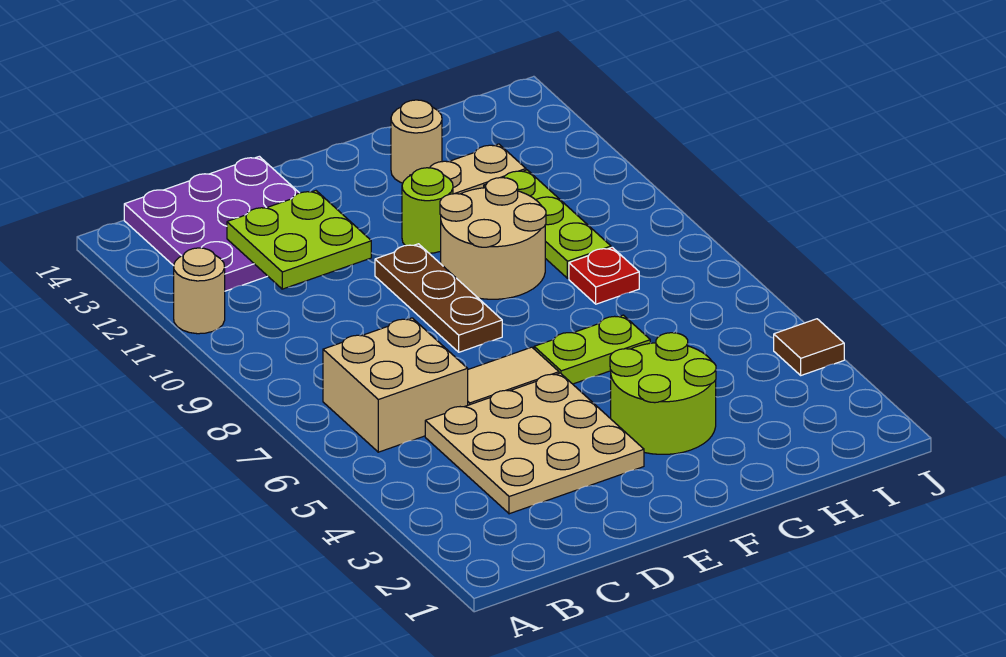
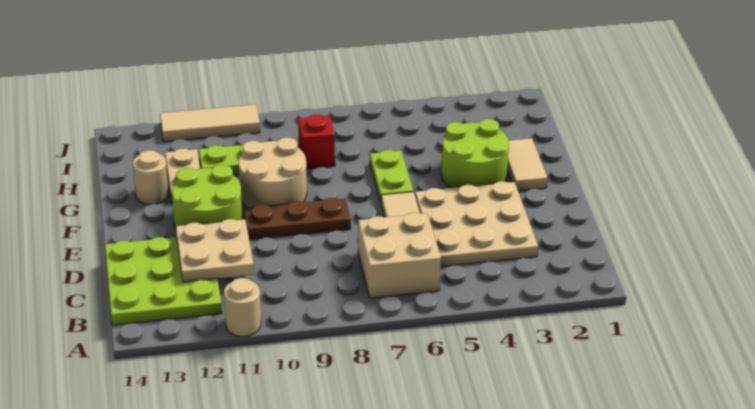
purple plate B12:D14 level 1 -> lime plate B12:D14 level 1
lime plate C11:D12 level 2 -> tan plate C11:D12 level 2
none -> tan tile F2:G2 level 1
lime round brick F11 level 1 -> lime round brick E11:F12 level 1
red plate H8 level 1 -> red brick H8 level 1
brown tile J4 level 1 -> none
none -> tan tile J10:J12 level 1

